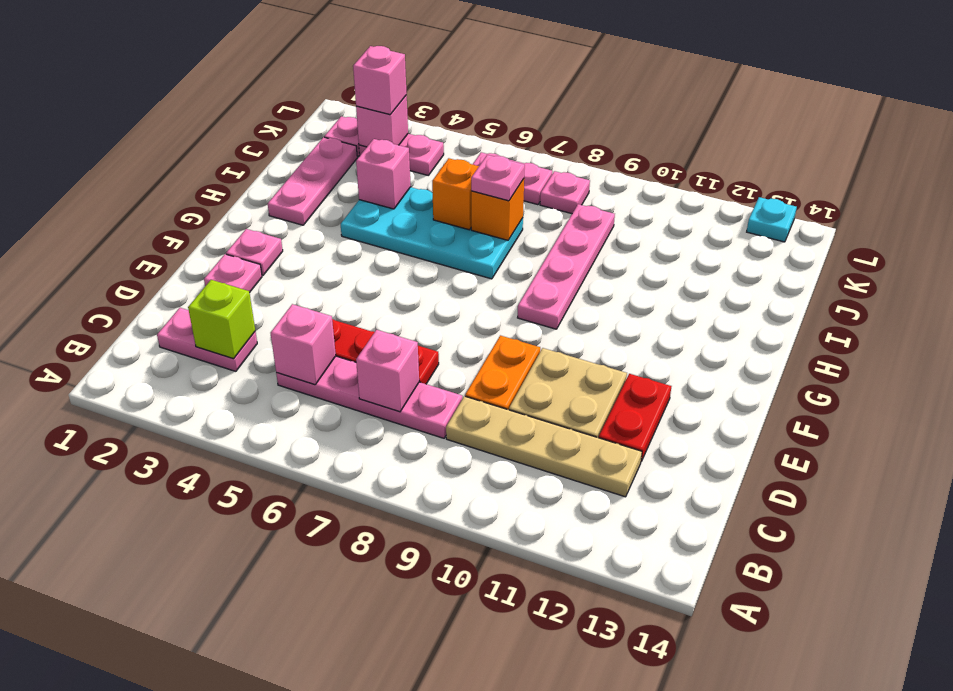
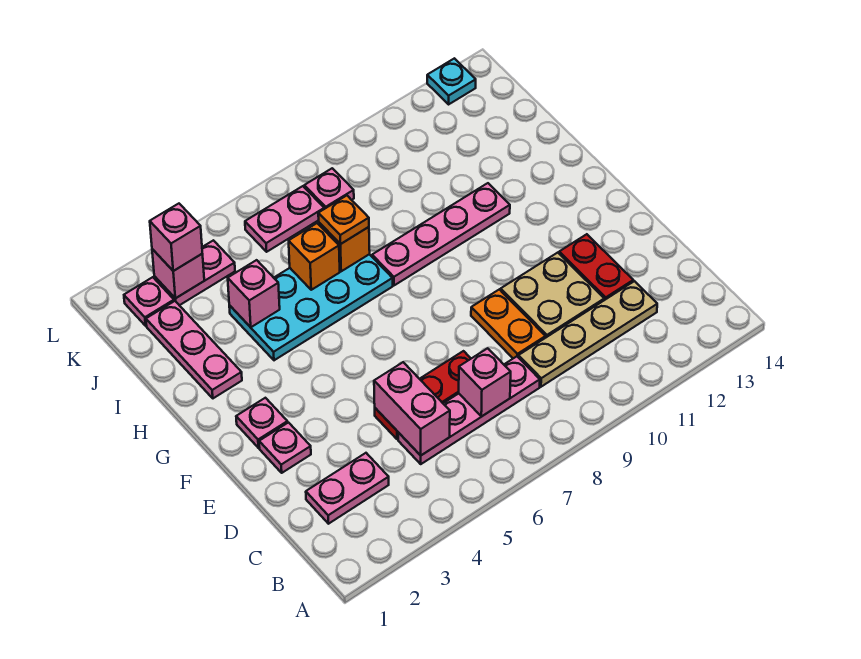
lime brick C3 level 2 -> none
pink brick C5 level 2 -> pink brick C5:D5 level 2
pink plate G9:J9 level 1 -> pink plate H8:H11 level 1
pink plate I7 level 3 -> orange plate I7 level 3

